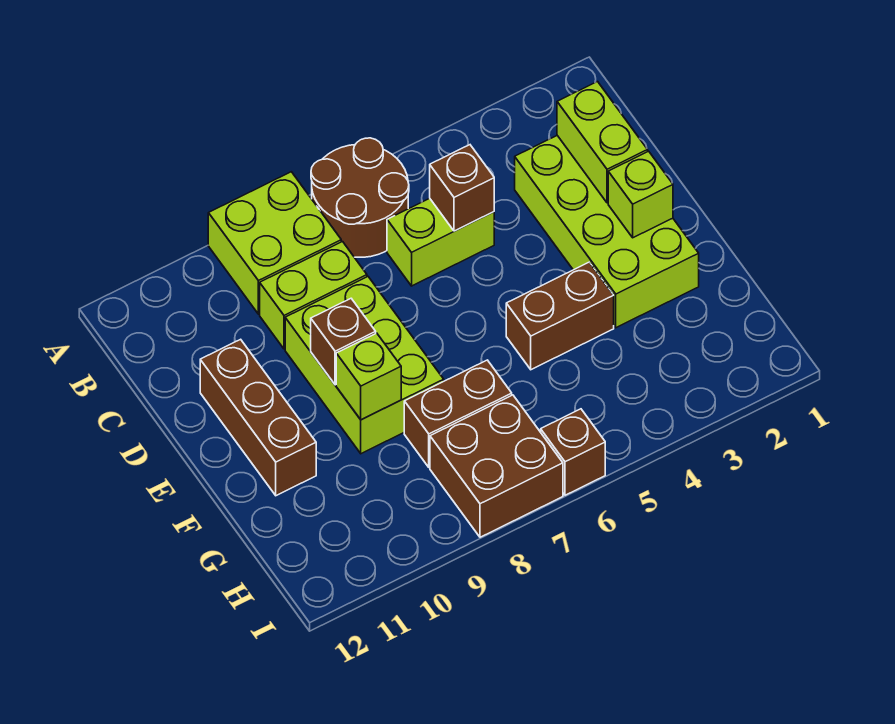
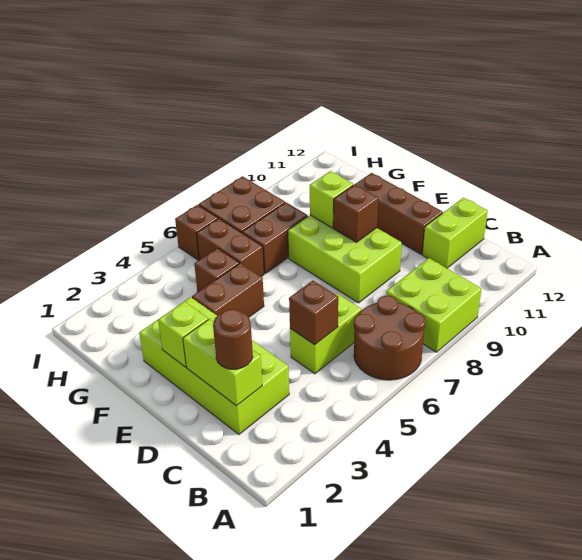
none -> brown round brick C2 level 3
lime brick C8:C9 level 1 -> lime brick C11:C12 level 1
none -> brown brick G5 level 1
none -> brown brick G6:H6 level 1

